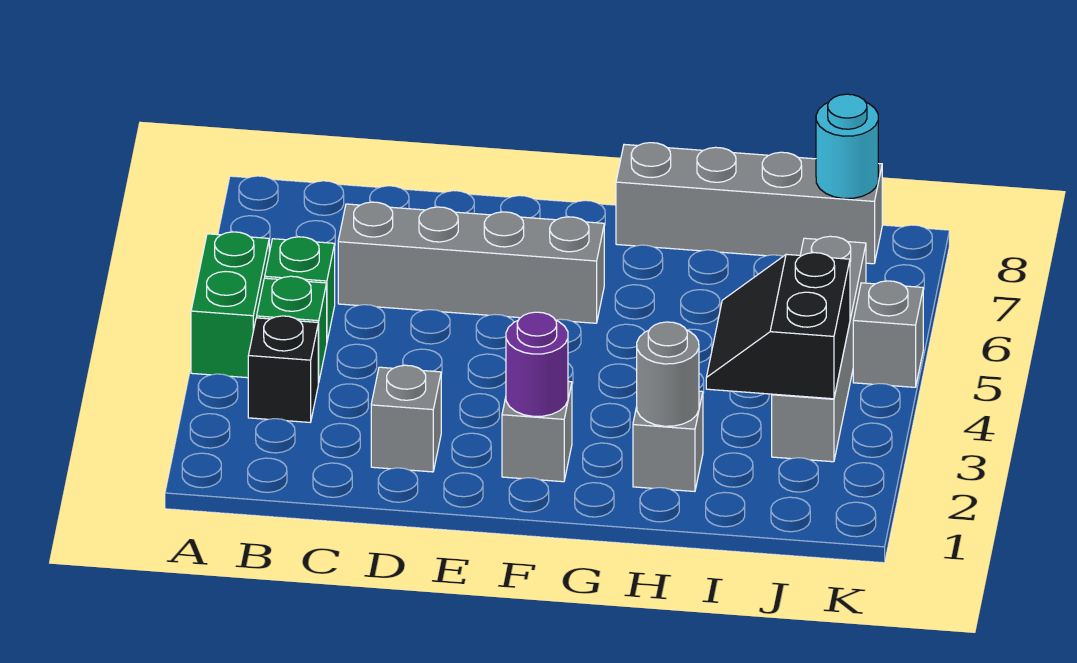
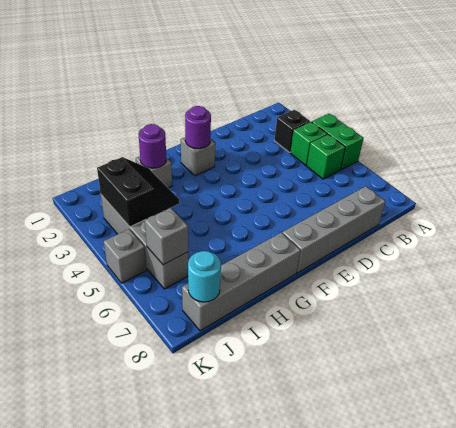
grey brick C6:F6 level 1 -> grey brick C8:F8 level 1
grey brick D2 level 1 -> grey brick J6 level 2
grey round brick H2 level 2 -> purple round brick H2 level 2

